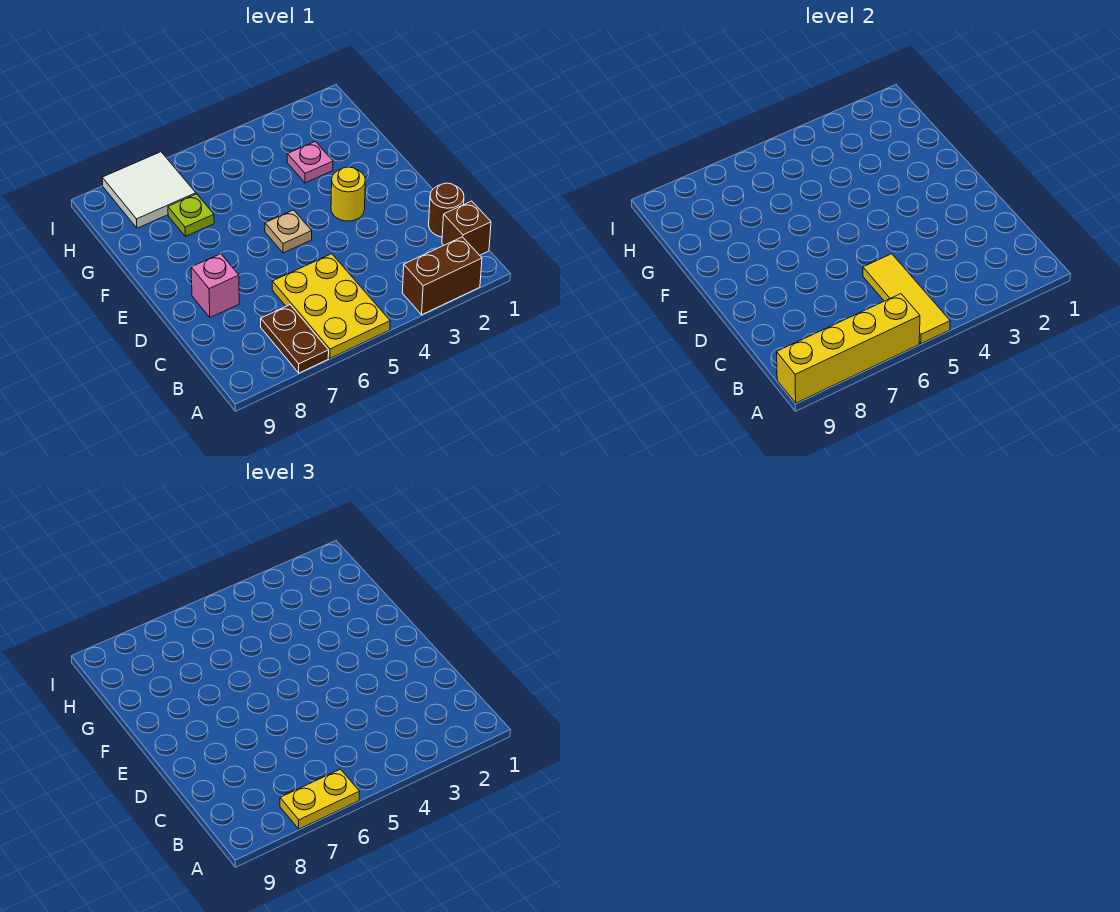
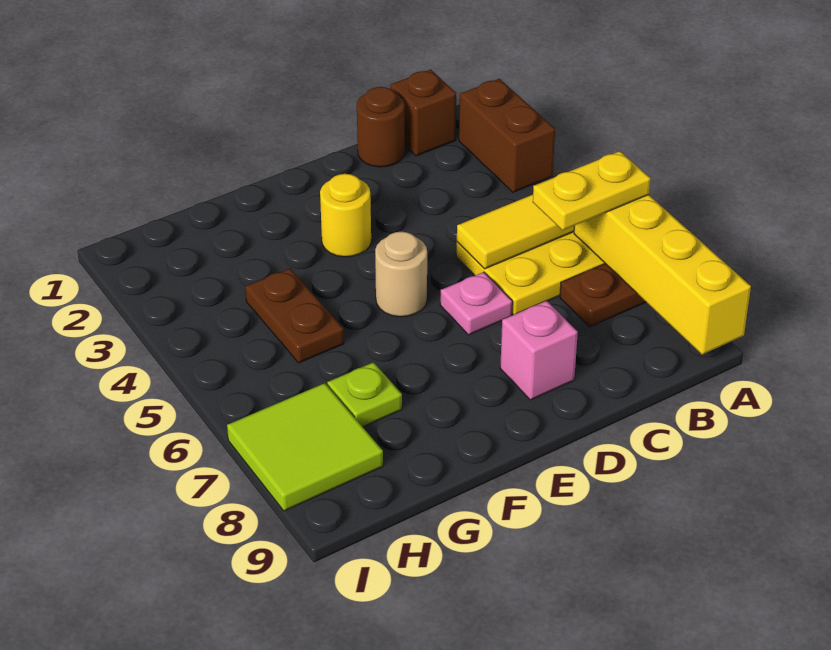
yellow plate A6:A7 level 3 -> yellow plate A6:B6 level 3
tan plate E5 level 1 -> tan round brick E5 level 1
pink plate G3 level 1 -> pink plate D6 level 1
none -> brown plate G4:G5 level 1
white tile H7:I8 level 1 -> lime tile H7:I8 level 1

